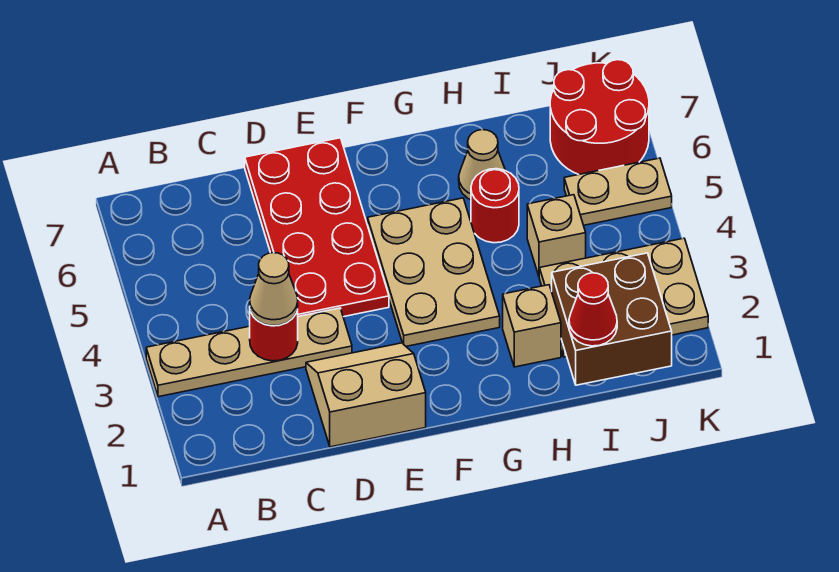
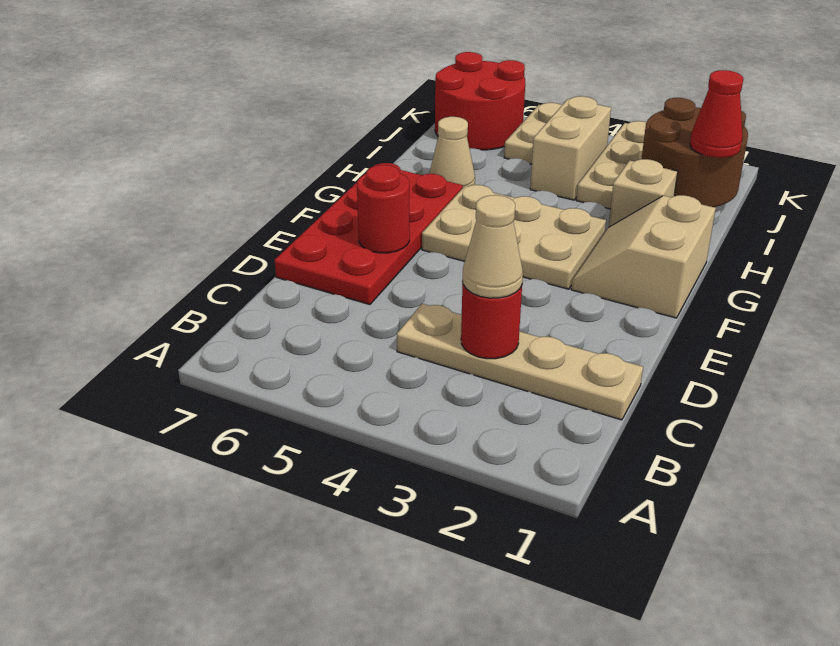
tan plate A3:D3 level 1 -> tan plate C1:C4 level 1
tan slope D1:E2 level 1 top 1 -> tan slope F1:G2 level 1 top 1
red plate D4:E7 level 1 -> red plate D6:G7 level 1
red round brick H5 level 1 -> red round brick E6 level 2
brown brick I1:J2 level 2 -> brown round brick I1:J2 level 2
tan brick I4 level 1 -> tan brick I4:J4 level 1

